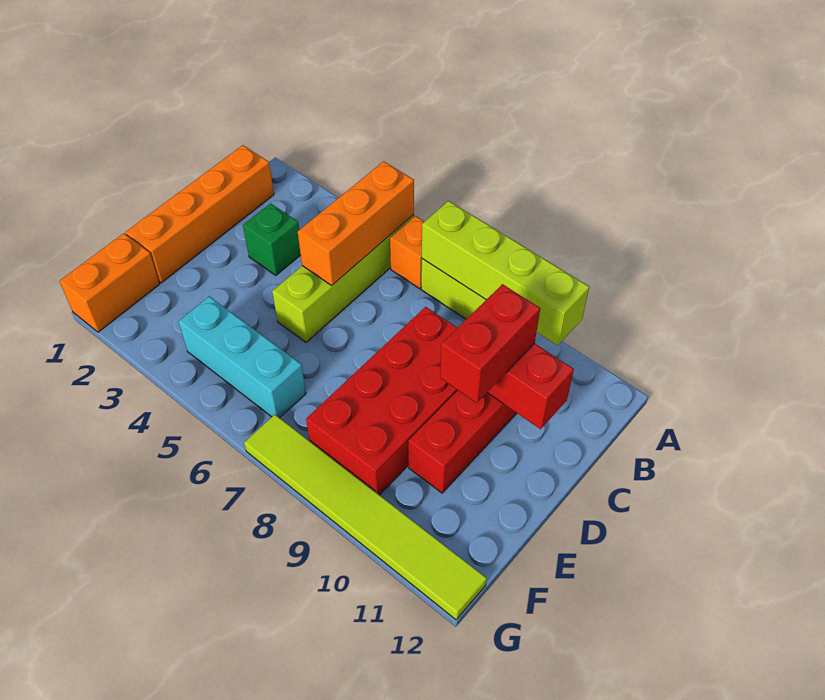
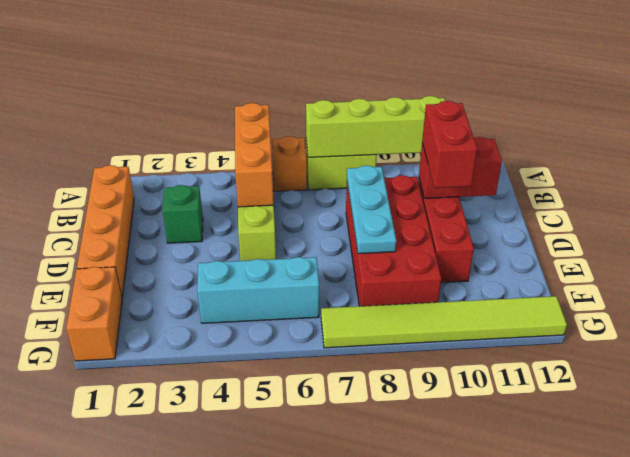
none -> cyan plate C8:E8 level 2

